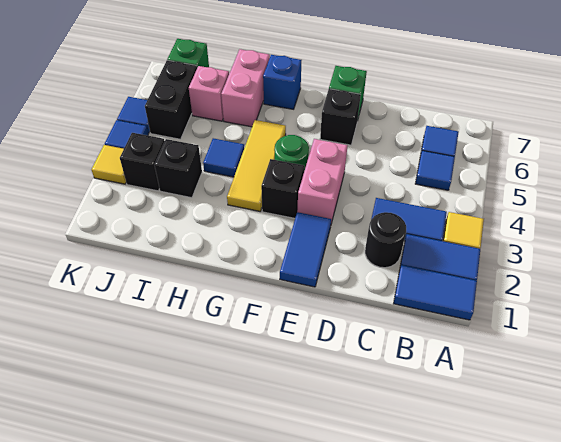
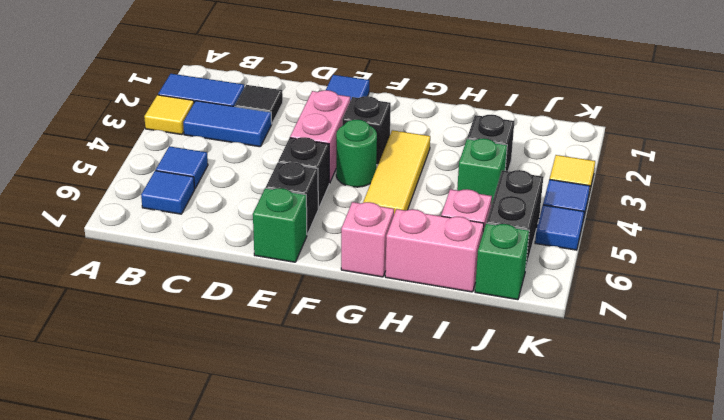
blue tile A1:B1 level 1 -> none
black round brick C2 level 1 -> black tile C2 level 1
blue brick G7 level 1 -> pink brick G7 level 1
blue tile H4 level 1 -> none
pink brick H6:H7 level 1 -> pink brick H7:I7 level 1
none -> green brick I4 level 1
black brick J3 level 1 -> black brick E5 level 1

